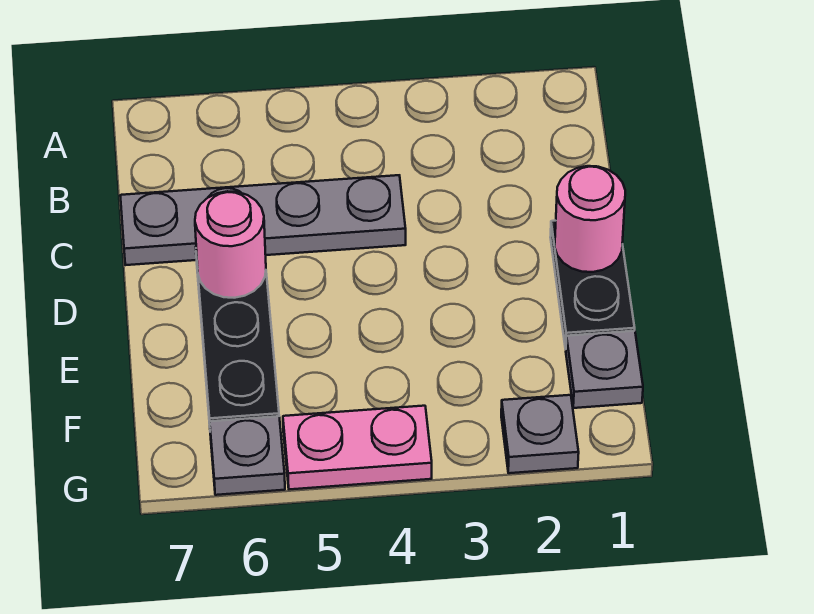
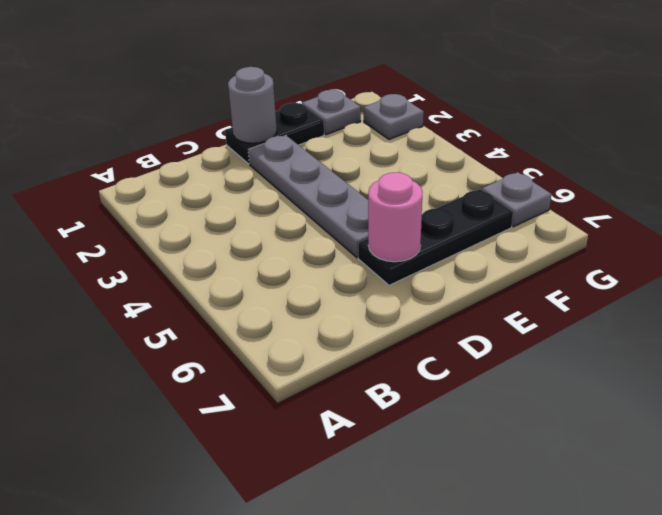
grey plate C4:C7 level 1 -> grey plate D2:D5 level 1
pink round brick D1 level 2 -> grey round brick D1 level 2
pink plate G4:G5 level 1 -> none

